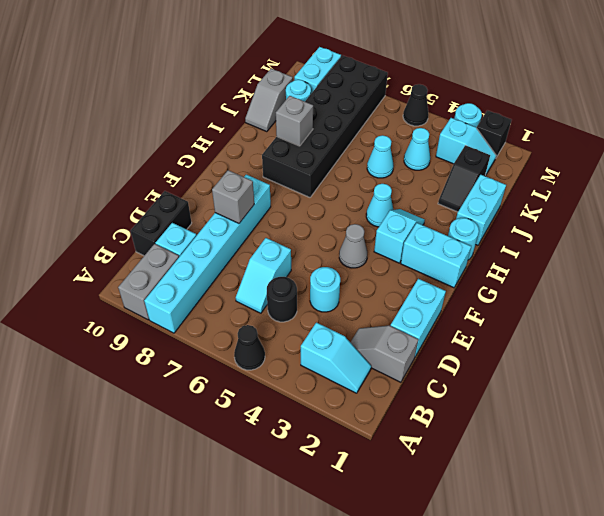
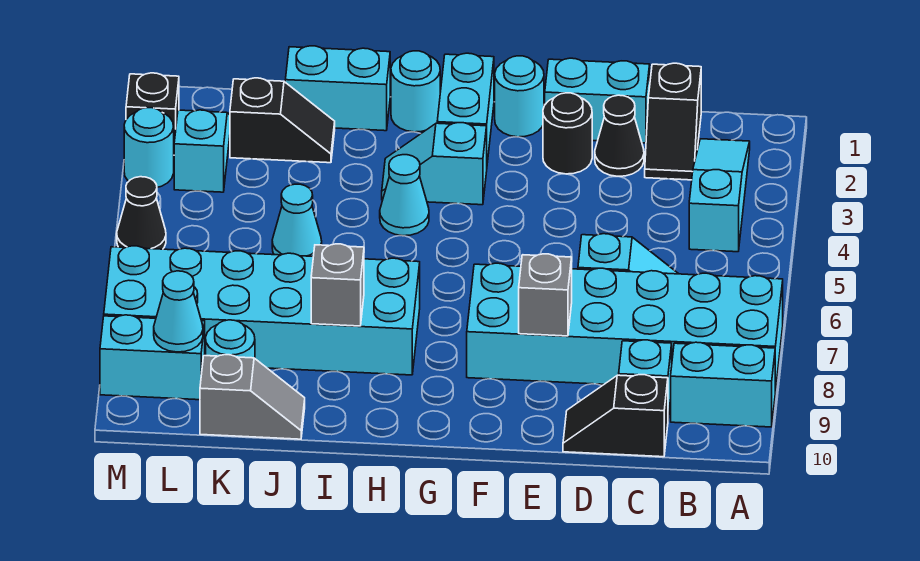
black cone A5 level 1 -> black cone D2 level 1
cyan brick A8:F8 level 1 -> cyan brick A7:F8 level 1
grey brick A9:B9 level 1 -> cyan brick A9:B9 level 1
cyan slope B2:B3 level 1 top 3 -> cyan slope B2:B4 level 1 top 4
grey slope C1:C2 level 1 top 1 -> black slope C1:C2 level 1 top 1
black round brick C5 level 1 -> black round brick E2 level 1
black brick C10:D10 level 1 -> black slope C10:D10 level 1 top C
cyan round brick D4 level 1 -> cyan round brick F1 level 1
grey cone F4 level 1 -> none
black brick H7:M8 level 1 -> cyan brick H7:M8 level 1
cyan cone K4 level 1 -> cyan cone L9 level 2

